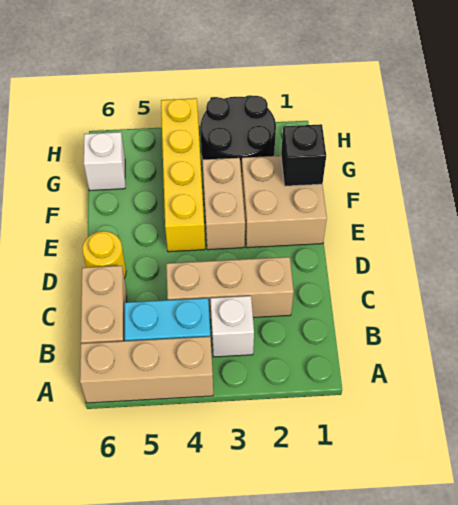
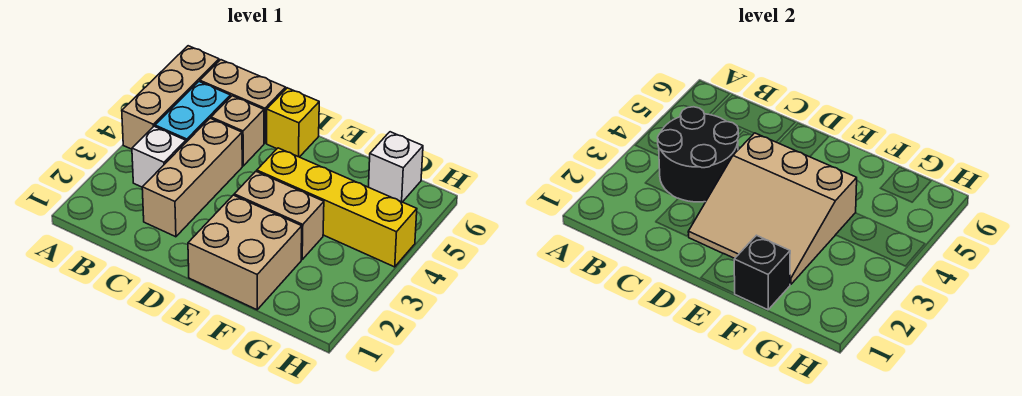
none -> tan brick C5 level 1
none -> tan slope D2:F4 level 2 top 4
yellow round brick D6 level 1 -> yellow brick D6 level 1
black round brick G2:H3 level 1 -> black round brick B3:C4 level 2

